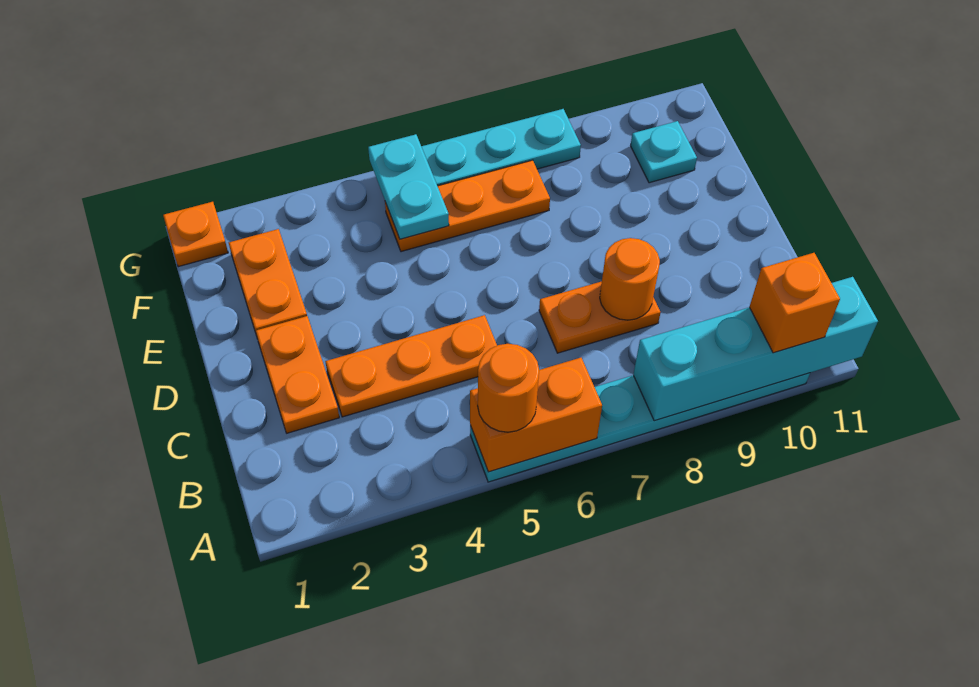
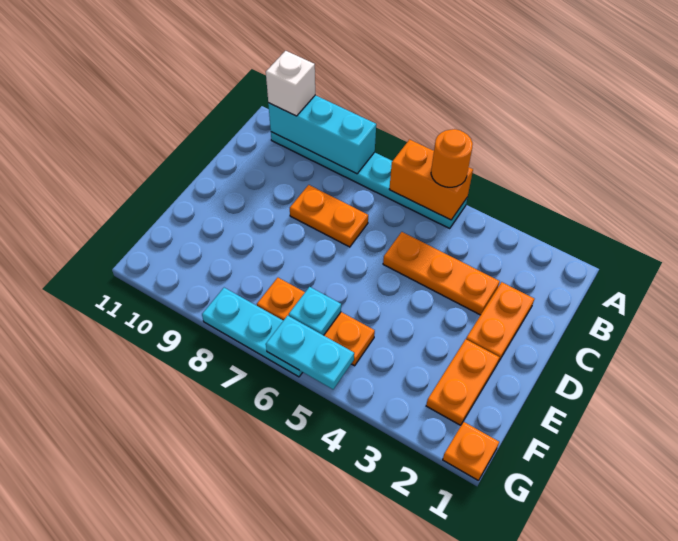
cyan brick A8:A11 level 2 -> cyan brick A8:A10 level 2
orange brick A10 level 3 -> white brick A10 level 3
orange round brick C8 level 2 -> none
cyan plate F5:G5 level 2 -> cyan plate G5:G6 level 2
cyan plate F10 level 1 -> cyan plate F6 level 2

